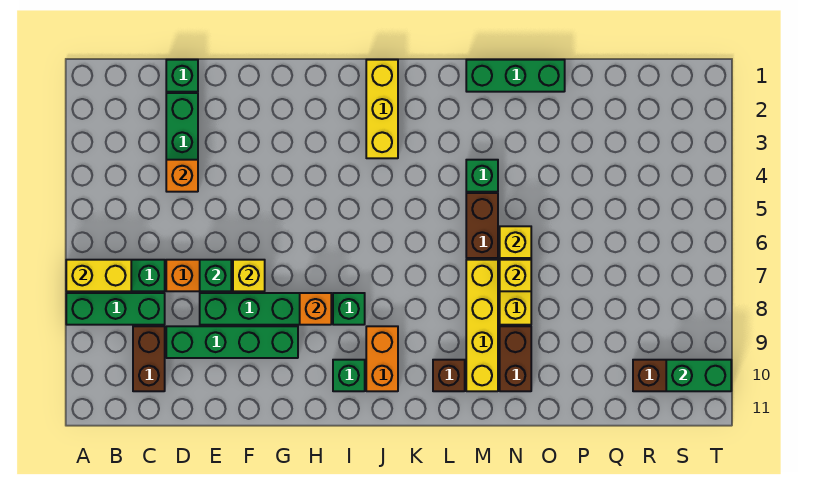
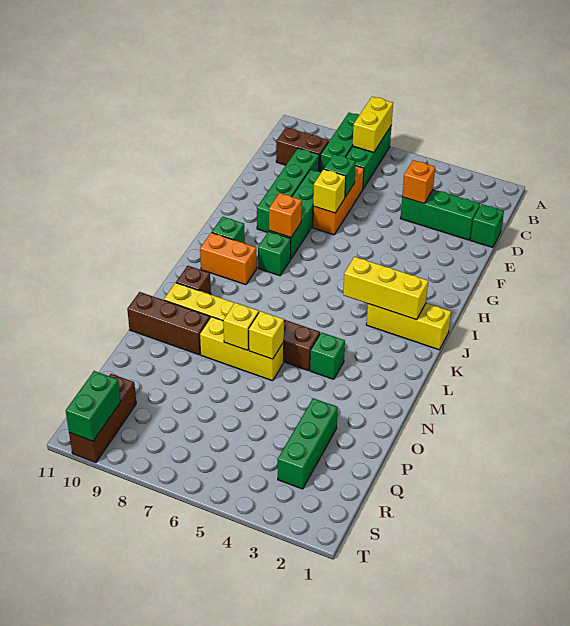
none -> yellow brick J2:J4 level 2
green brick M1:O1 level 1 -> green brick P3:R3 level 1
brown brick N9:N10 level 1 -> brown brick N9:N11 level 1

